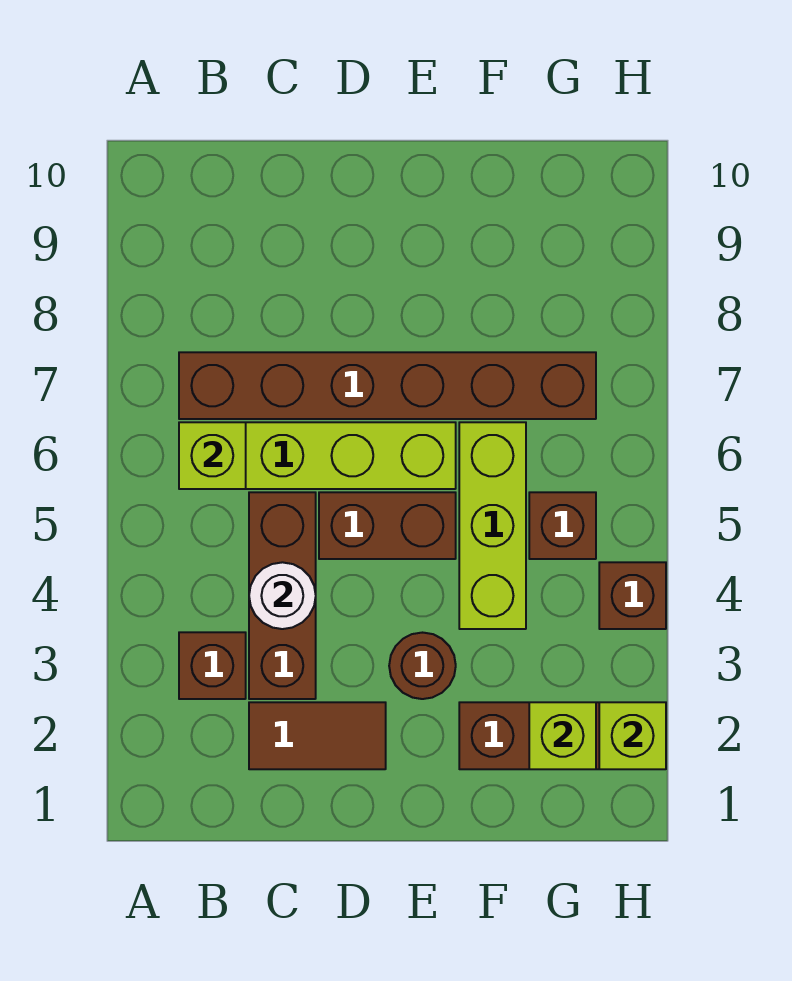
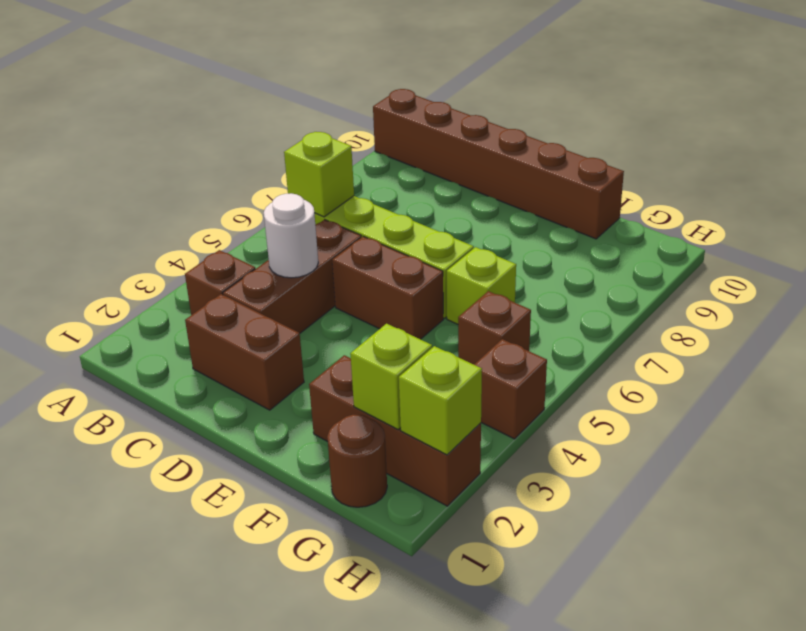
brown brick B7:G7 level 1 -> brown brick A10:F10 level 1
brown tile C2:D2 level 1 -> brown brick C2:D2 level 1
brown round brick E3 level 1 -> brown round brick G1 level 1
lime brick F4:F6 level 1 -> lime brick F6 level 1

